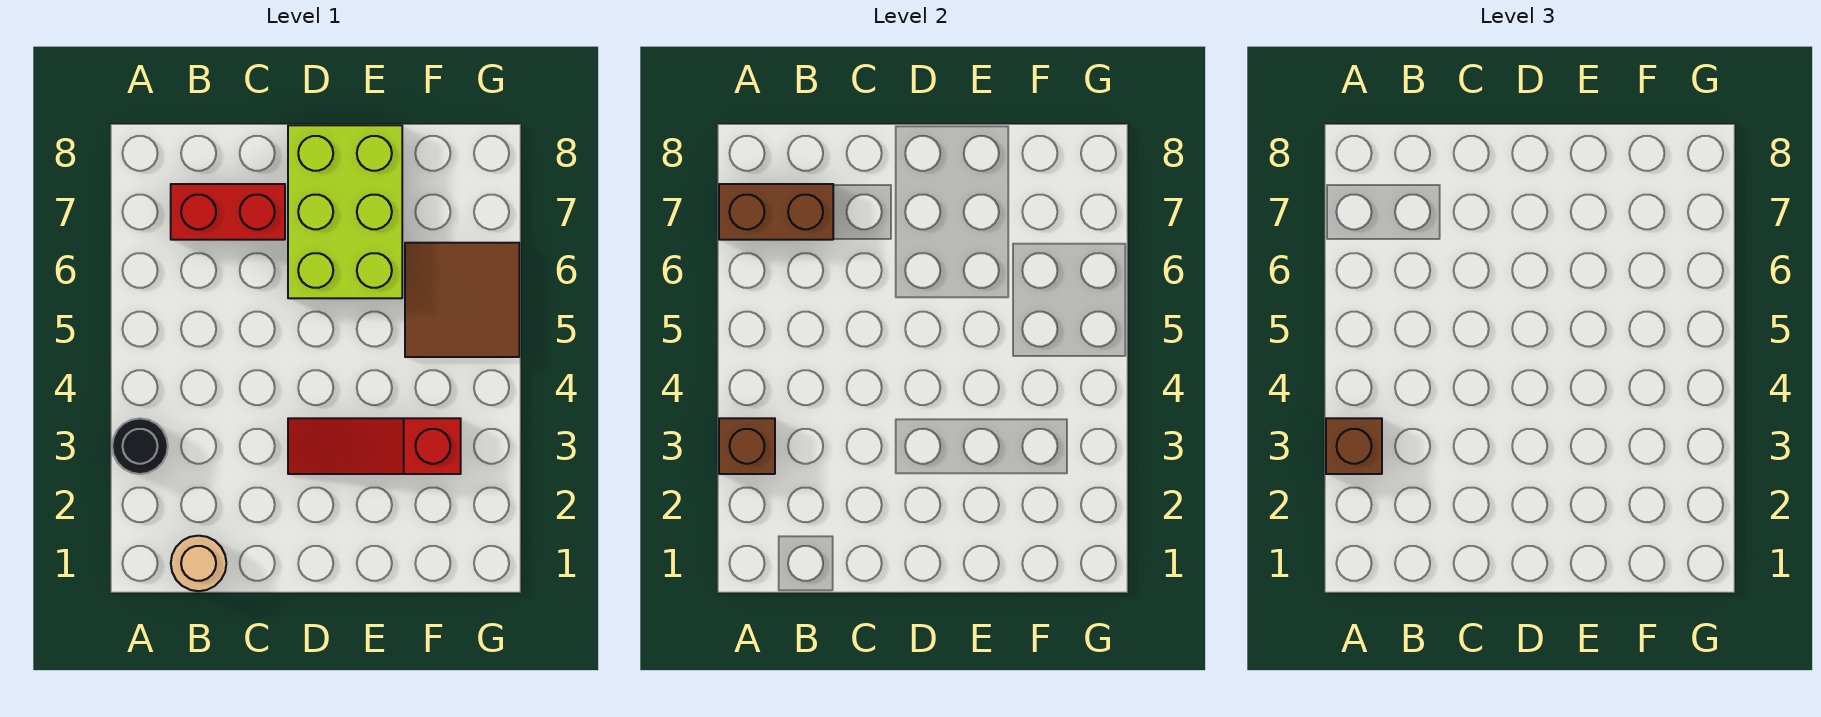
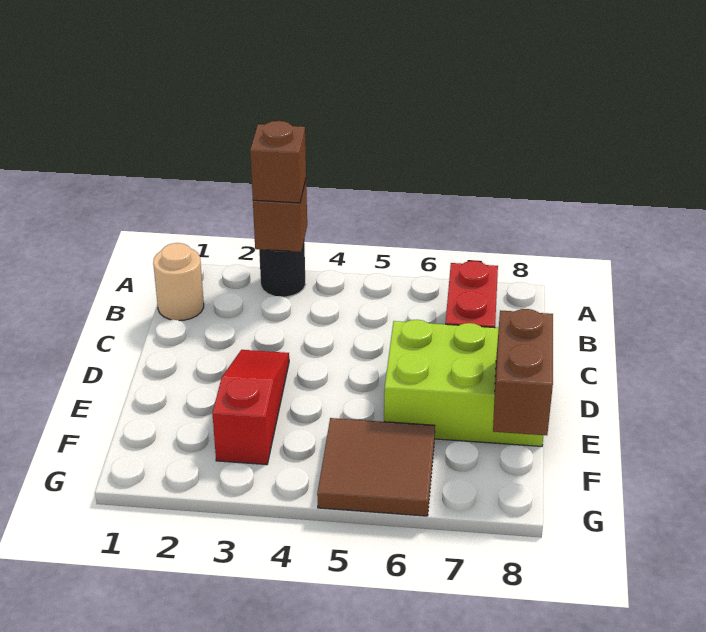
brown brick A7:B7 level 2 -> brown brick E8:F8 level 2

